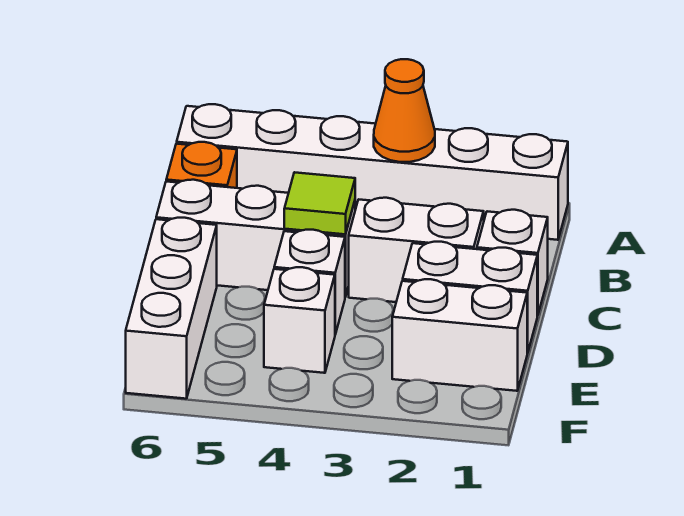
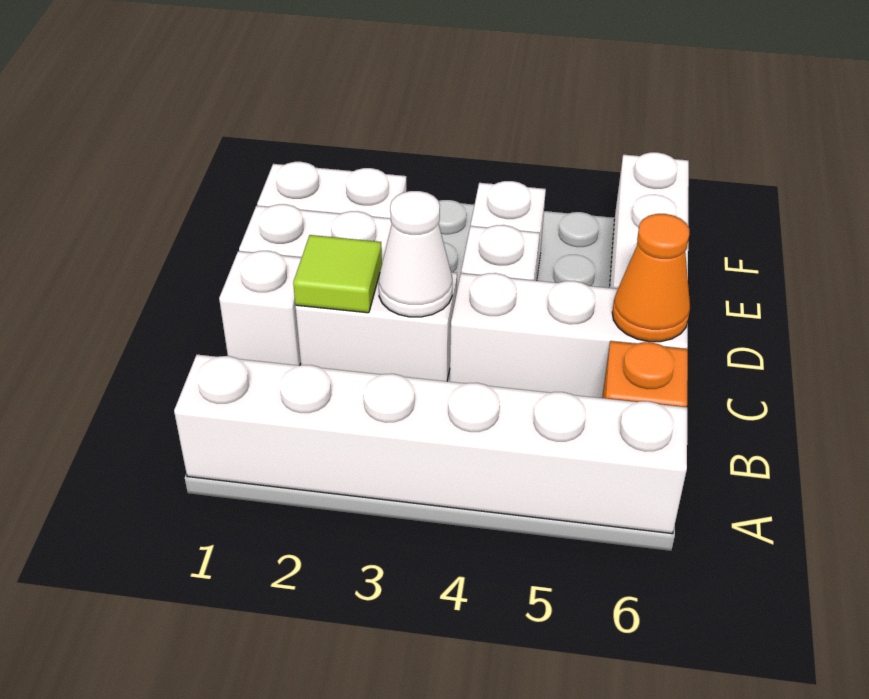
orange cone A3 level 2 -> orange cone C6 level 2
none -> white cone C3 level 2
lime tile C4 level 2 -> lime tile C2 level 2

